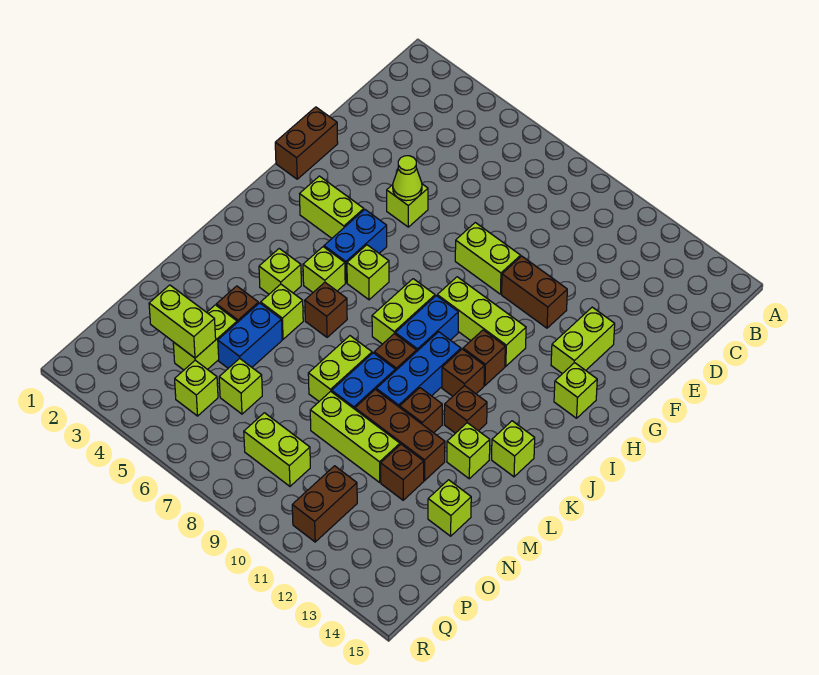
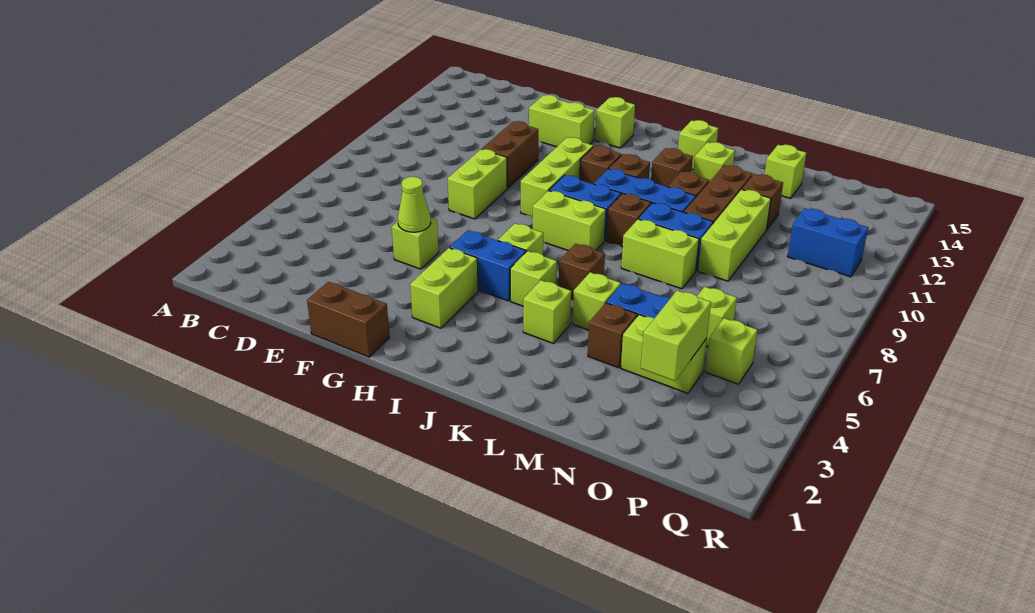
lime brick P8:P9 level 1 -> none
brown brick P11:Q11 level 1 -> blue brick P11:Q11 level 1

